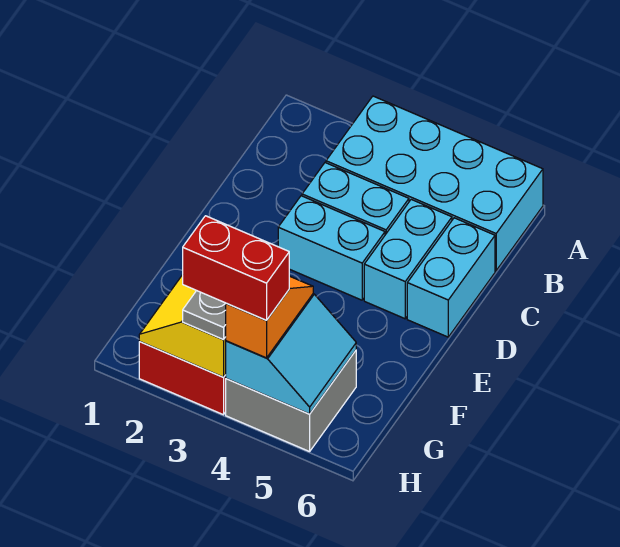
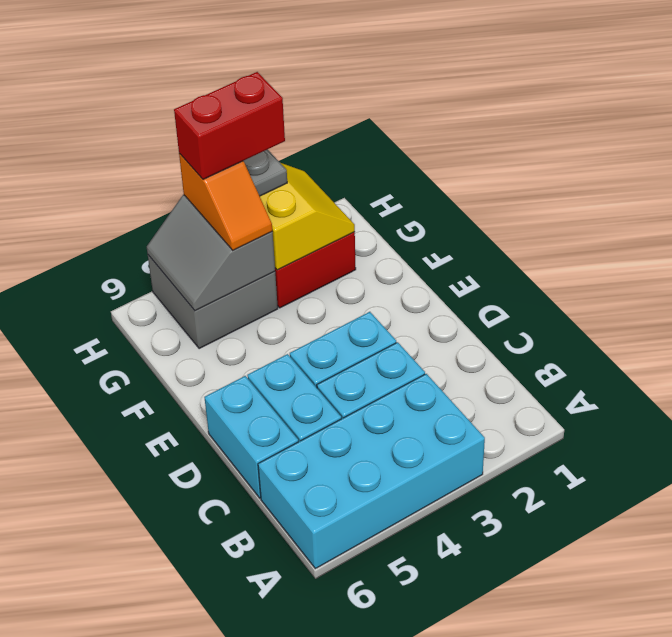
cyan slope G4:H5 level 2 top 4 -> grey slope G4:H5 level 2 top 4

